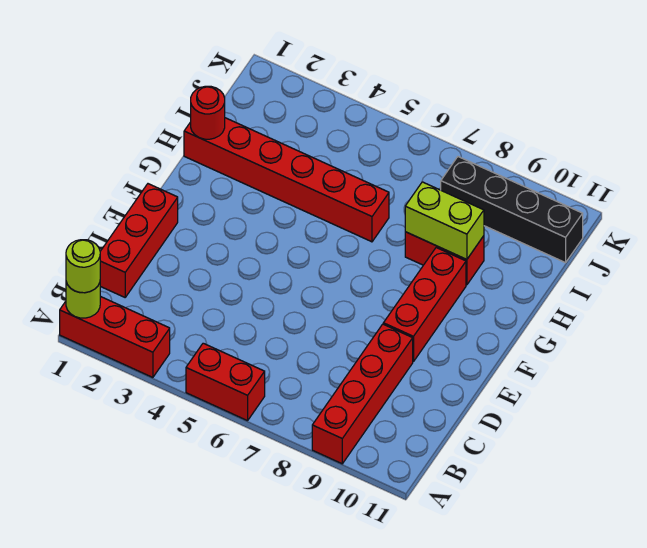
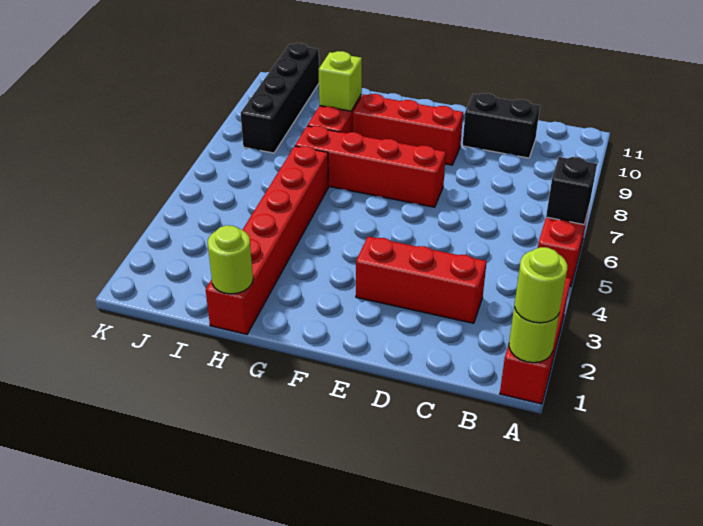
none -> black brick A6 level 2
red brick A9:D9 level 1 -> red brick E7:H7 level 1
red brick C1:E1 level 1 -> red brick C3:E3 level 1
none -> black brick C10:D10 level 1
red round brick H1 level 2 -> lime round brick H1 level 2
lime brick H8:H9 level 2 -> lime brick H9 level 2

